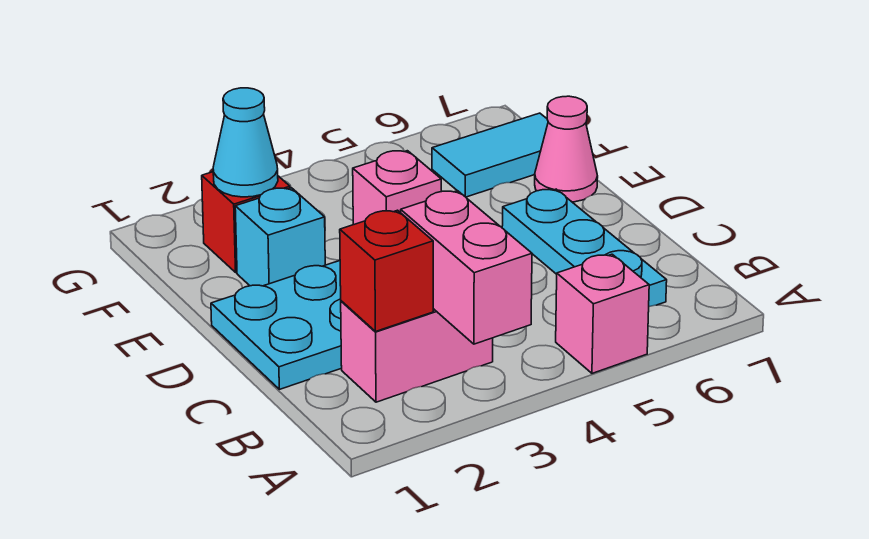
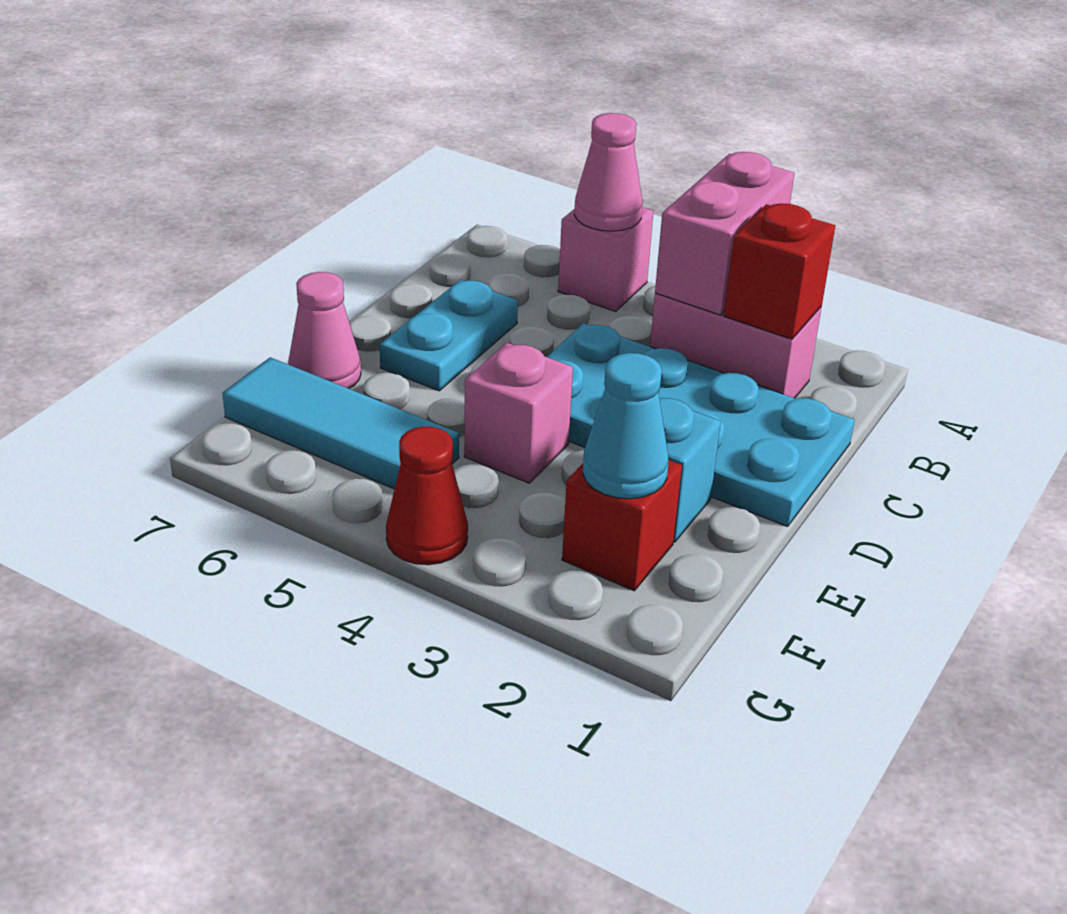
none -> pink cone A5 level 2
cyan plate B6:D6 level 1 -> cyan plate C6:D6 level 1
cyan tile F6:F7 level 1 -> cyan tile F5:F7 level 1
none -> red cone G4 level 1

